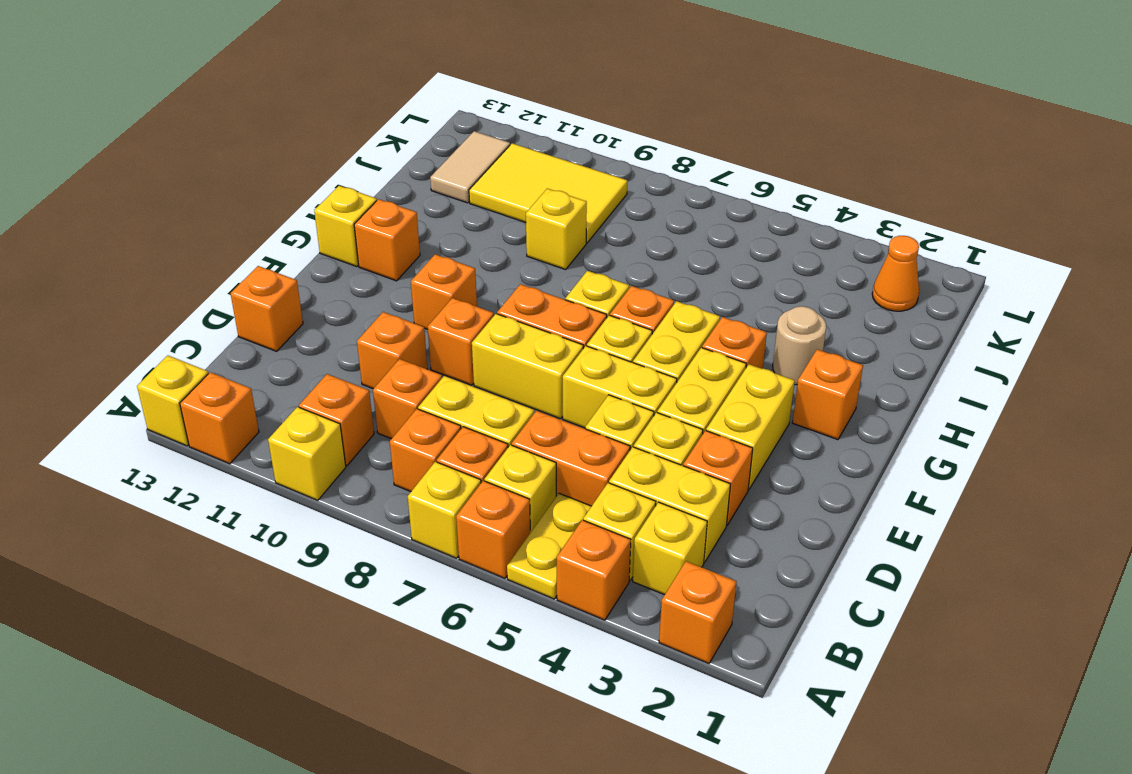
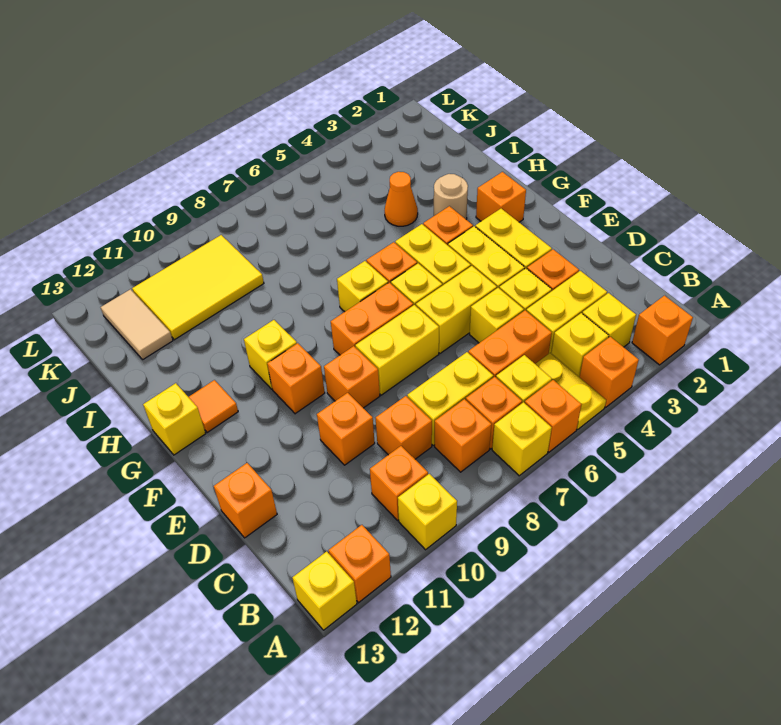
orange brick G12 level 1 -> orange tile G12 level 1
yellow brick I9 level 1 -> yellow brick G10 level 1
orange cone K2 level 1 -> orange cone I4 level 1

